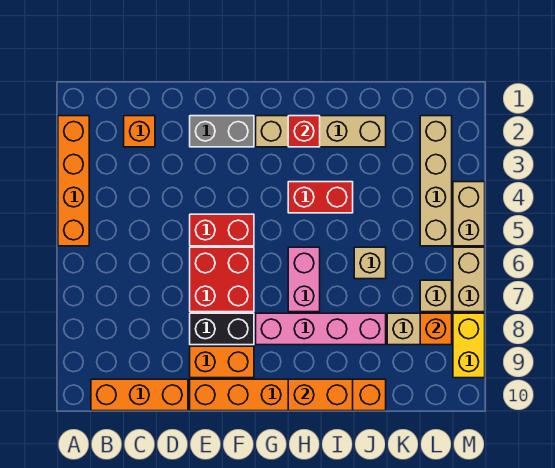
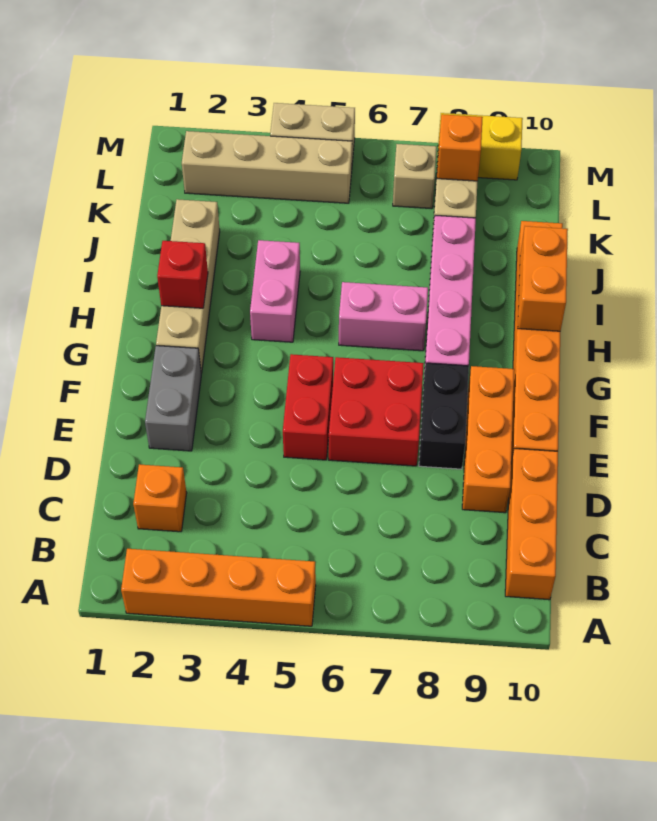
orange brick E9:F9 level 1 -> orange brick D9:F9 level 1
red brick H4:I4 level 1 -> pink brick H4:I4 level 1
tan brick J6 level 1 -> none
tan brick M6:M7 level 1 -> none

